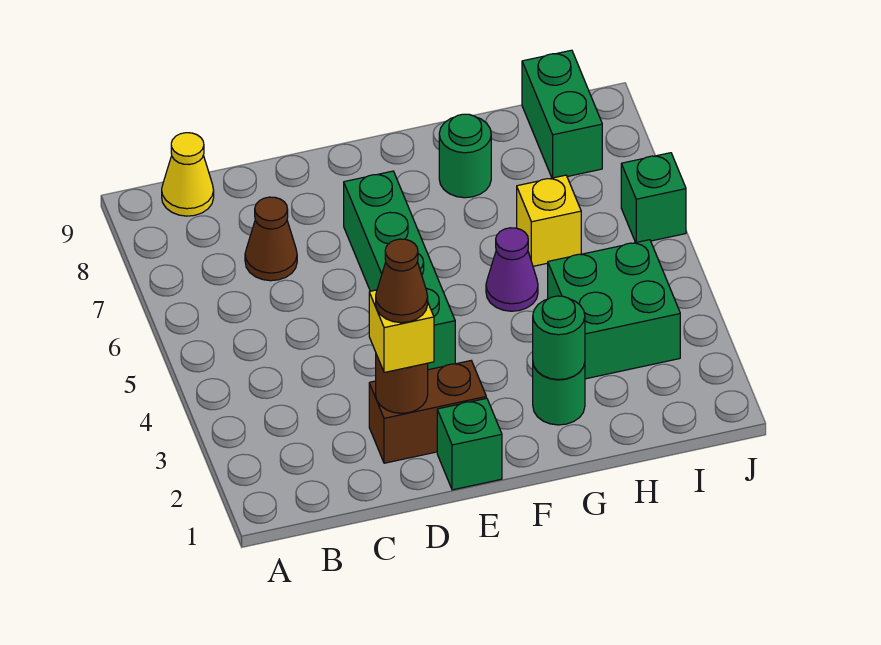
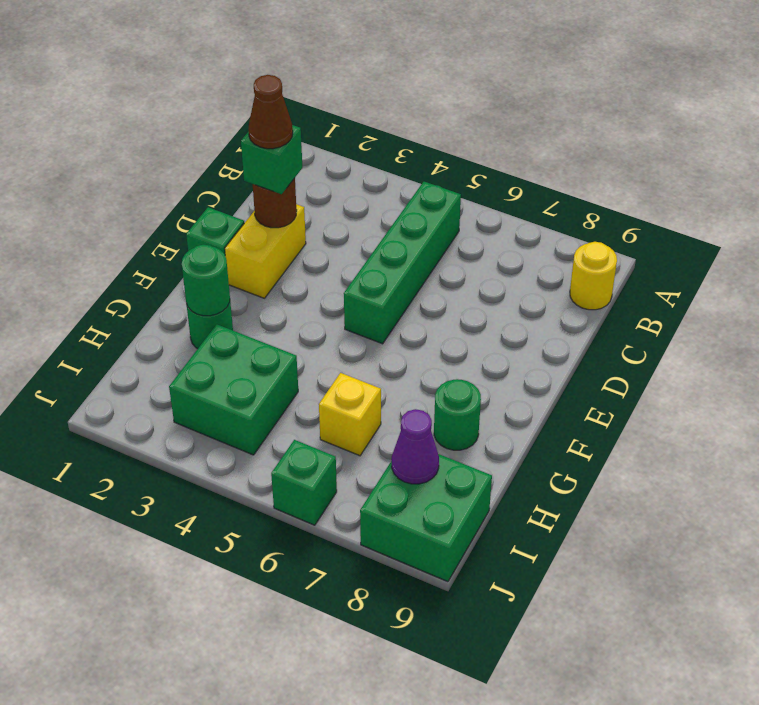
yellow cone B9 level 1 -> yellow round brick B9 level 1
brown cone C7 level 1 -> none
brown brick D2:E2 level 1 -> yellow brick D2:E2 level 1
yellow brick D2 level 3 -> green brick D2 level 3
green brick E4:E7 level 1 -> green brick B5:E5 level 1
purple cone G5 level 1 -> purple cone I8 level 2
green brick I8:I9 level 1 -> green brick I8:J9 level 1

